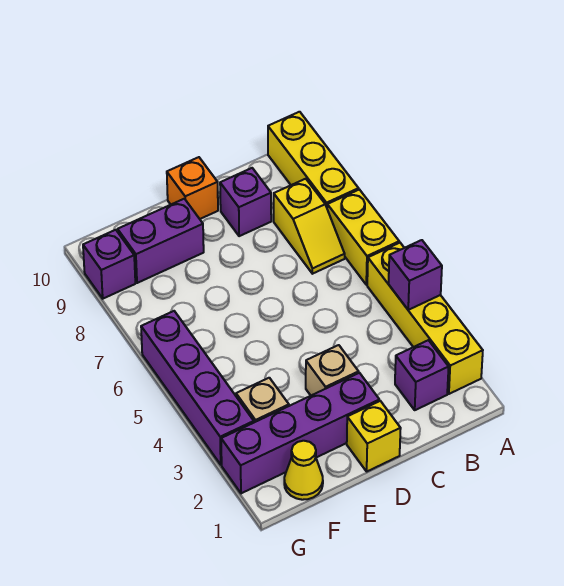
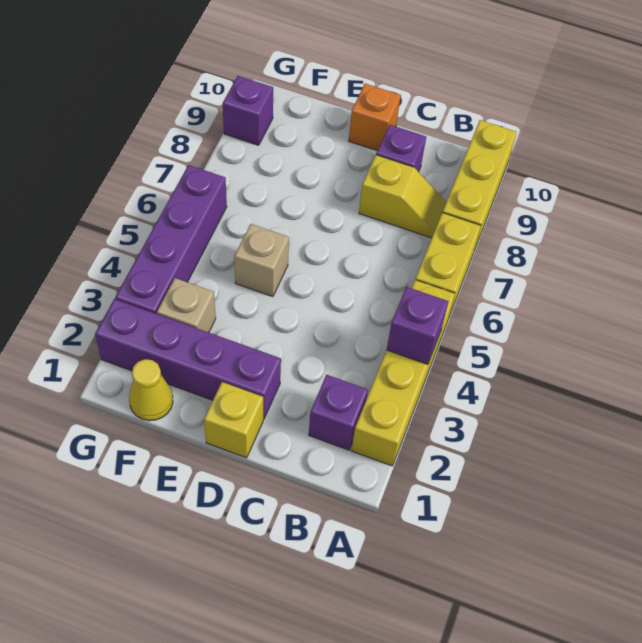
yellow slope B7:B8 level 1 top 8 -> yellow slope B8:C8 level 1 top C
tan brick D3 level 1 -> tan brick E5 level 1
purple brick E9:F9 level 1 -> none

